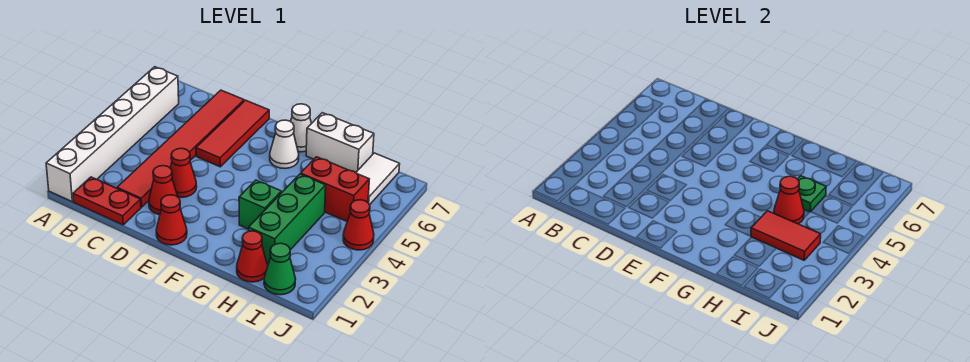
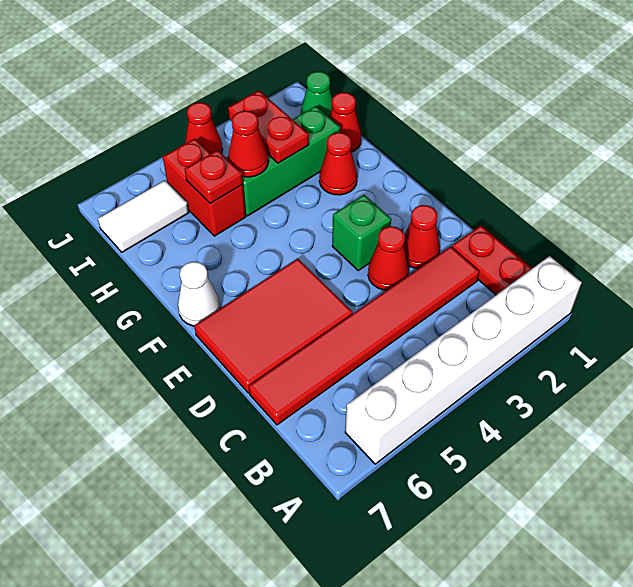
red tile D5:D7 level 1 -> red tile D5:E7 level 1
red cone E1 level 1 -> red cone G2 level 1
white cone F6 level 1 -> none
green brick G3 level 1 -> green brick E3 level 1
white brick G7:H7 level 1 -> none
red tile H3:I3 level 2 -> red plate H3:I3 level 2
green plate H5 level 2 -> red plate H5 level 2

